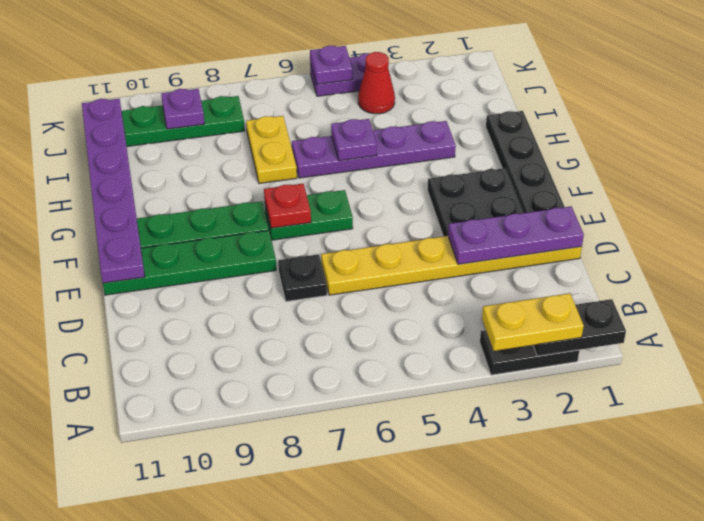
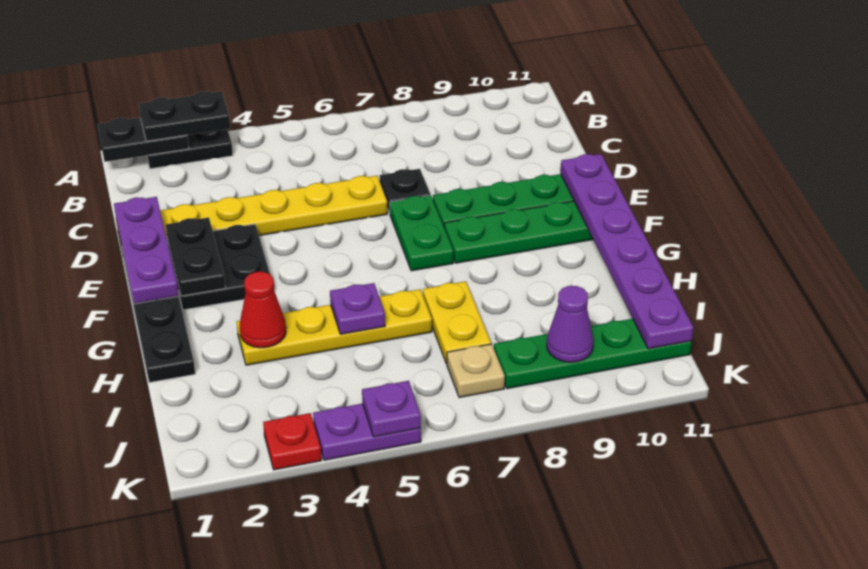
yellow plate A2:A3 level 3 -> black plate A2:A3 level 3
purple plate D1:D3 level 2 -> purple plate D1:F1 level 2
none -> black plate E2:F2 level 2
green plate F6:F7 level 1 -> green plate E7:F7 level 1
red plate F7 level 2 -> red plate K3 level 1
purple plate H3:H6 level 1 -> yellow plate H3:H6 level 1
red cone J4 level 1 -> red cone H3 level 2
none -> tan plate J7 level 1
purple plate J9 level 2 -> purple cone J9 level 2

